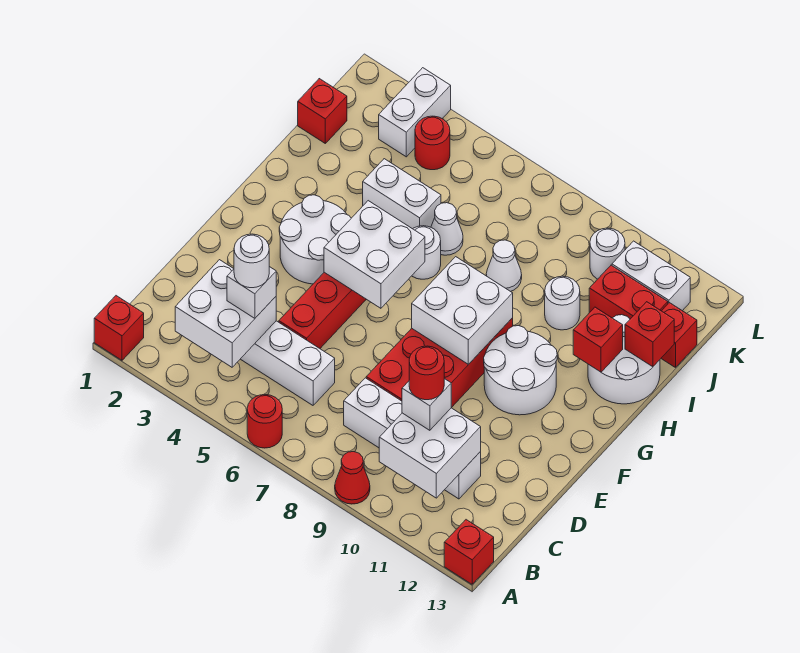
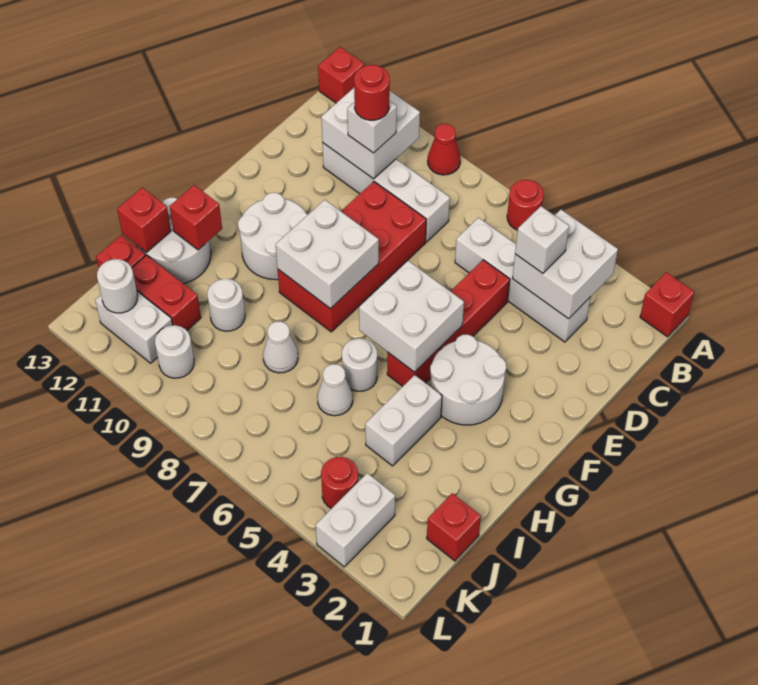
white round brick C4 level 4 -> white round brick K12 level 2
white brick I4:I5 level 1 -> white brick H4:I4 level 1

